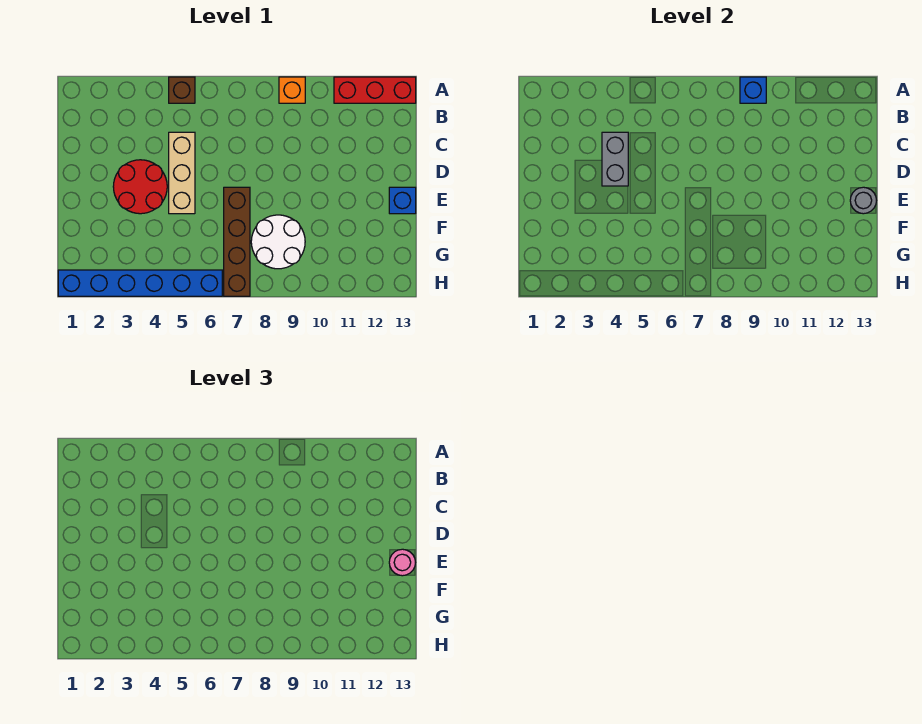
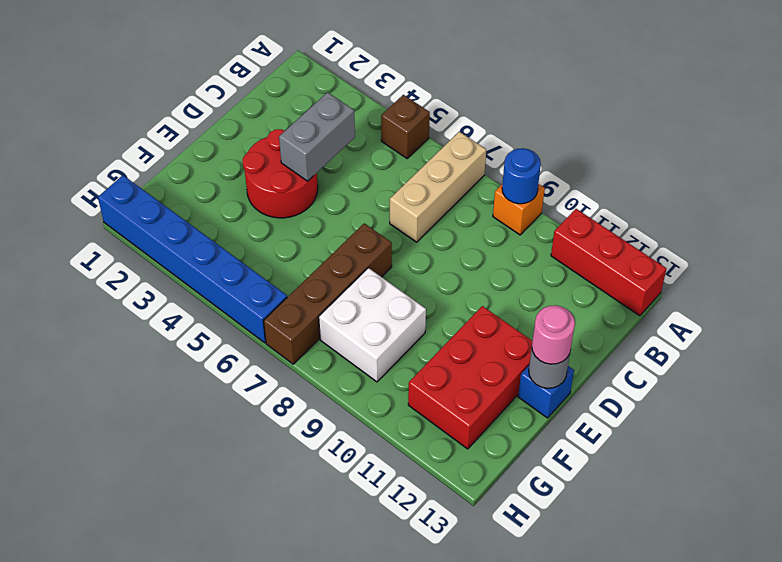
blue brick A9 level 2 -> blue round brick A9 level 2
tan brick C5:E5 level 1 -> tan brick A7:C7 level 1
none -> red brick E11:G12 level 1
white round brick F8:G9 level 1 -> white brick F8:G9 level 1

